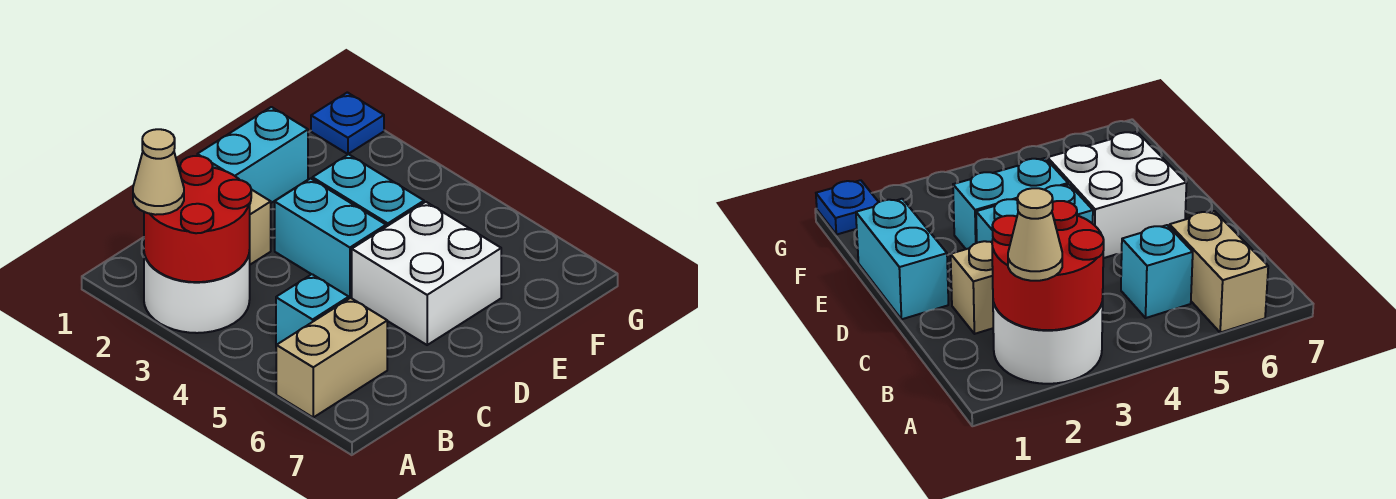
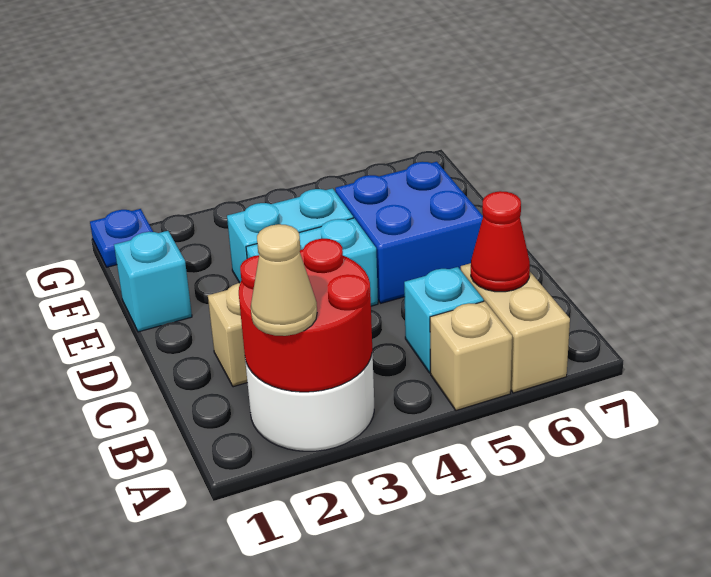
none -> tan brick A5 level 1
none -> red cone B6 level 2
cyan brick D1:E1 level 1 -> cyan brick E1 level 1
white brick D5:E6 level 1 -> blue brick D5:E6 level 1

